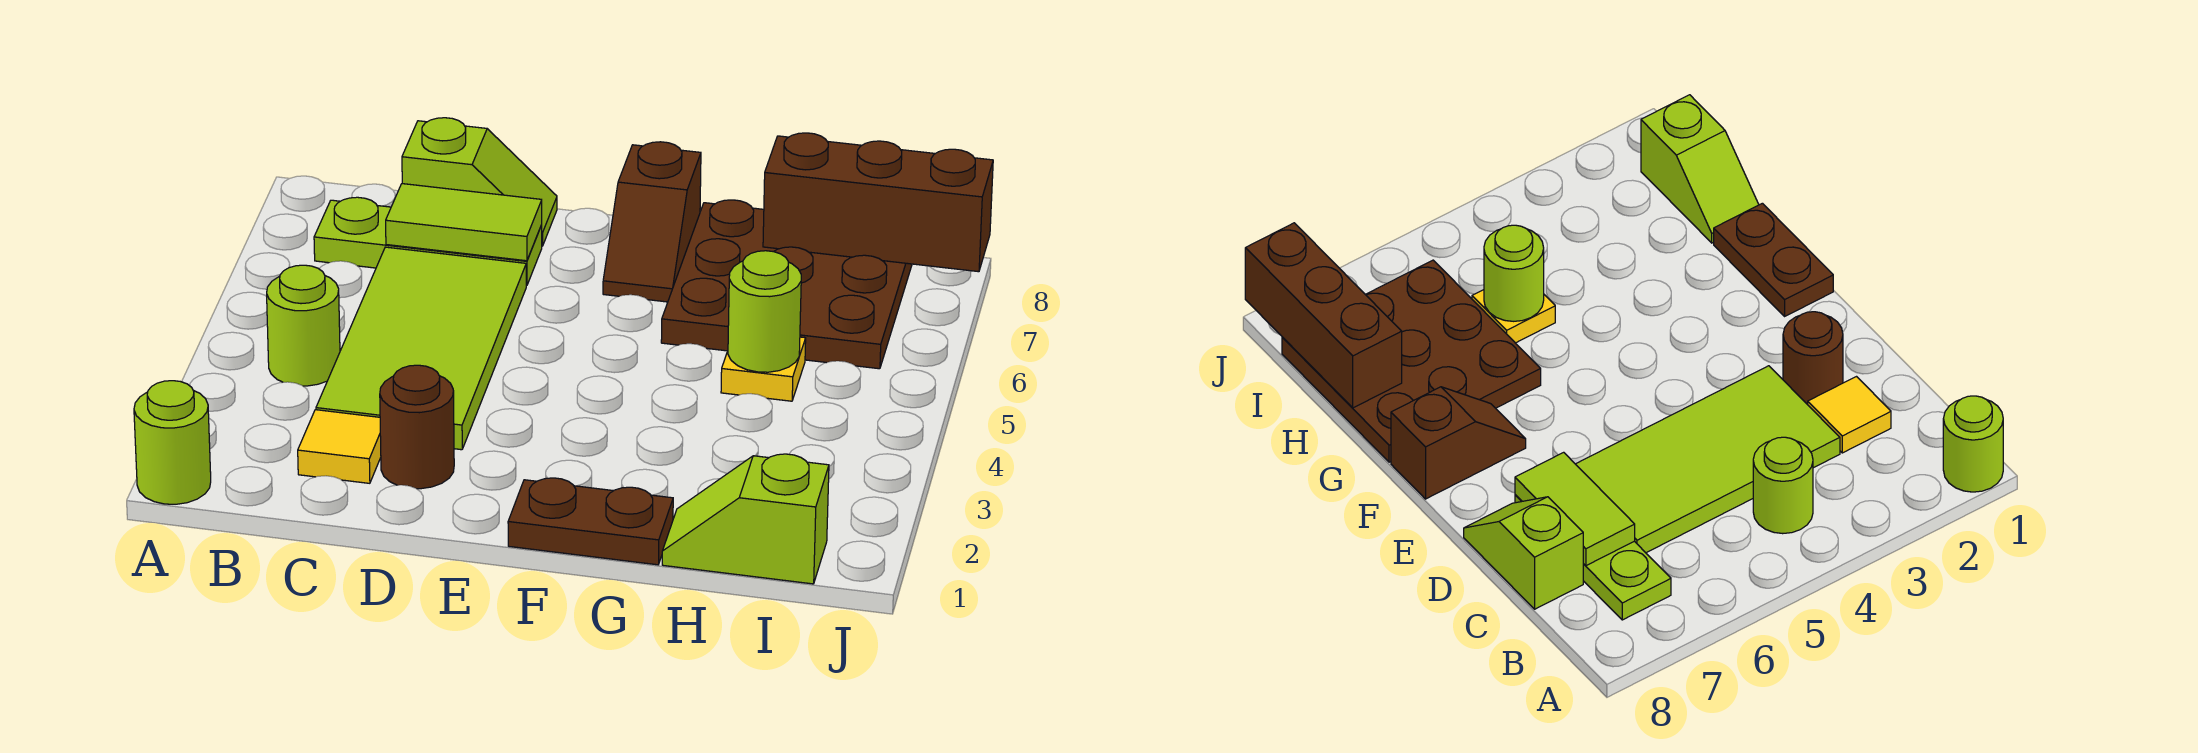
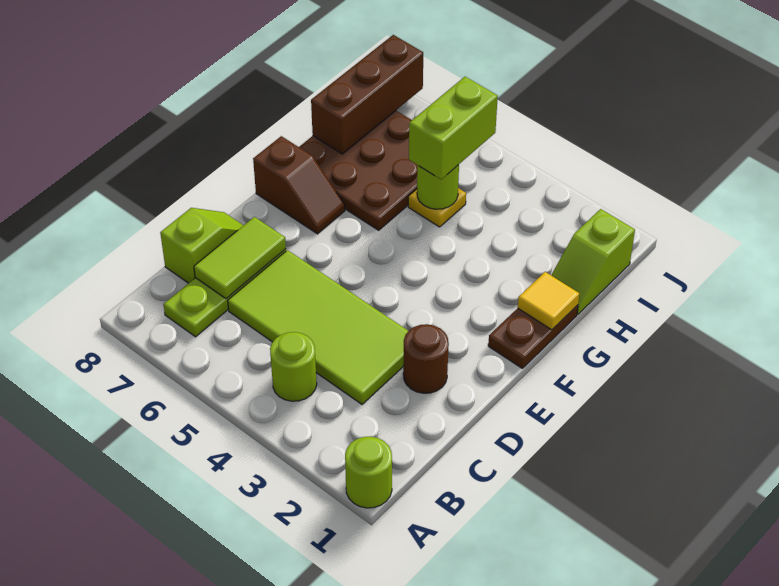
yellow tile C2 level 1 -> yellow tile G1 level 2
none -> lime brick H5:I5 level 3

